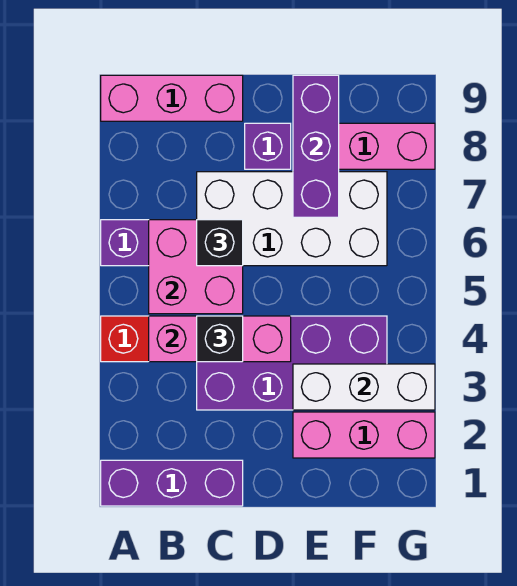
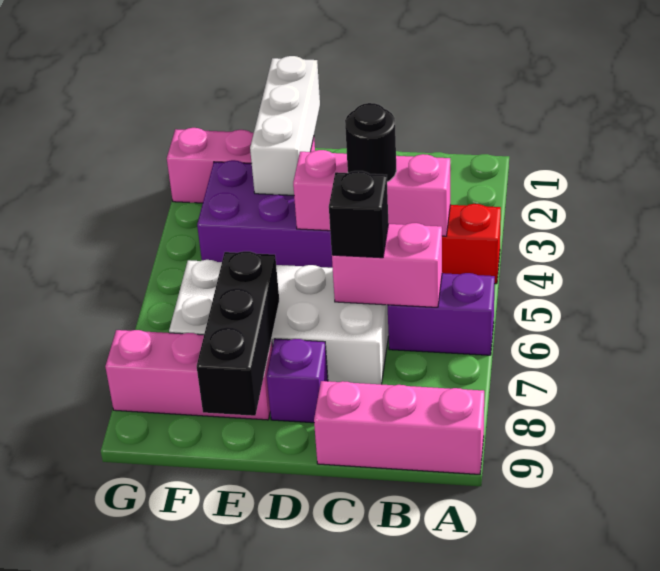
purple brick A1:C1 level 1 -> none
pink brick B5:C6 level 2 -> pink brick B6:C6 level 2
black brick C4 level 3 -> black round brick C4 level 3
white brick E3:G3 level 2 -> white brick E1:E3 level 2
purple brick E7:E9 level 2 -> black brick E7:E9 level 2

